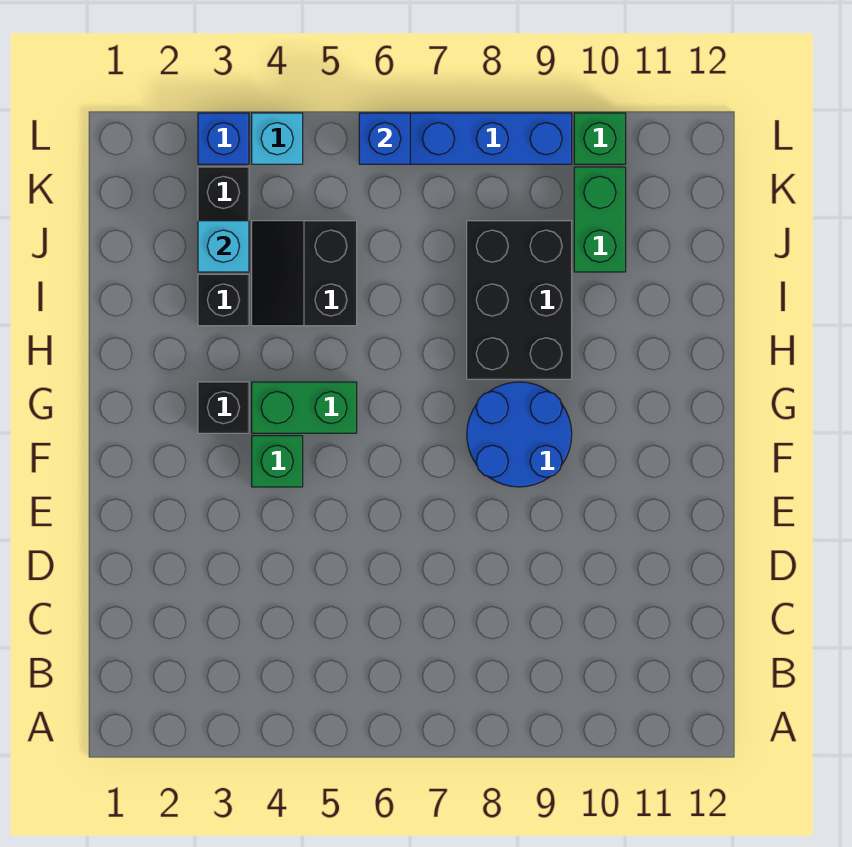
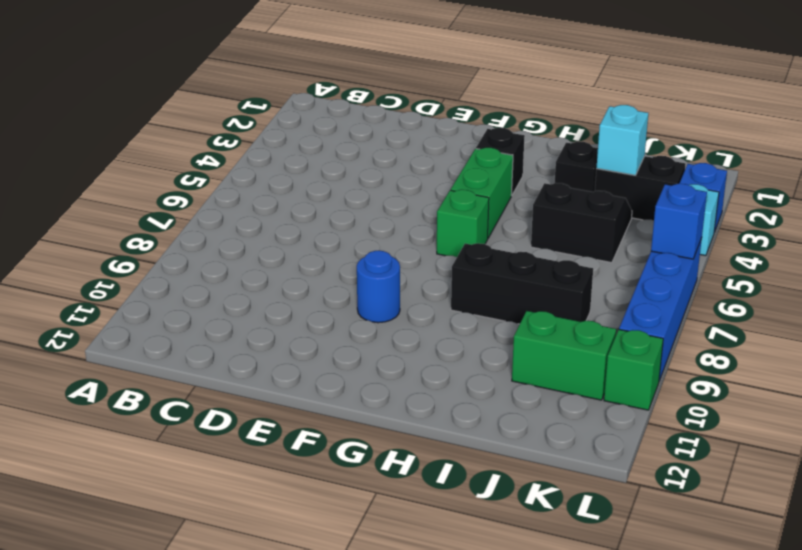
green brick F4 level 1 -> green brick G6 level 1
blue round brick F8:G9 level 1 -> blue round brick F9 level 1
black brick H8:J9 level 1 -> black brick H8:J8 level 1

